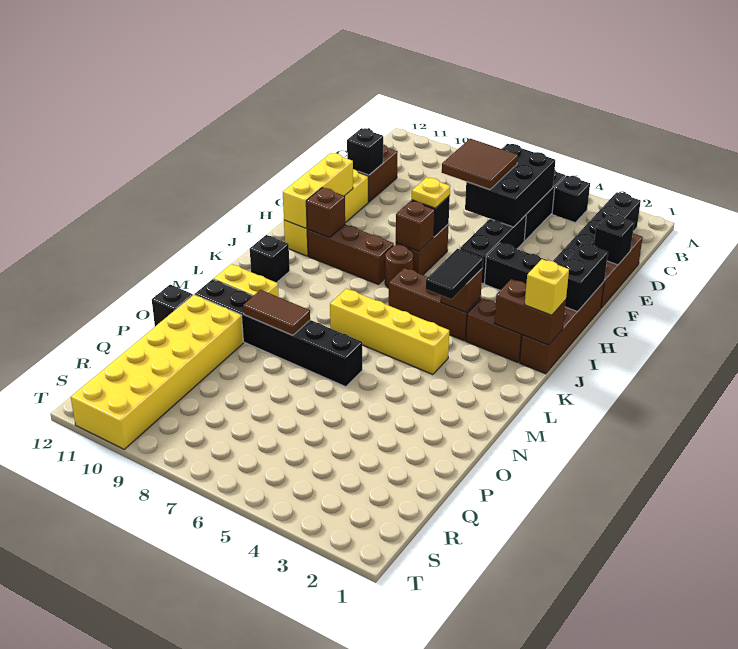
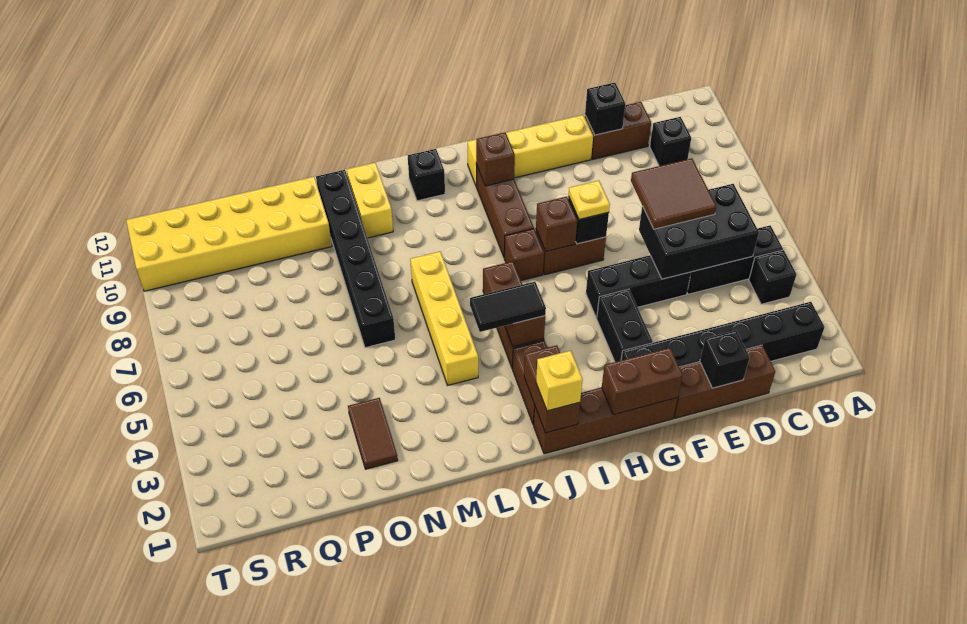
black brick G1:H1 level 2 -> brown brick G1:H1 level 2
yellow brick G11:I11 level 2 -> none
brown round brick I7 level 1 -> brown brick I7 level 1
brown tile N8:N9 level 2 -> brown tile O2:O3 level 1
black brick O12 level 1 -> black brick C10 level 1

